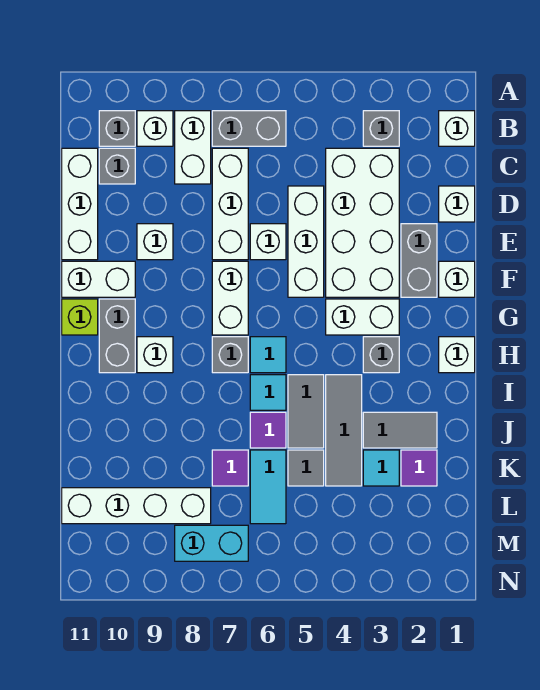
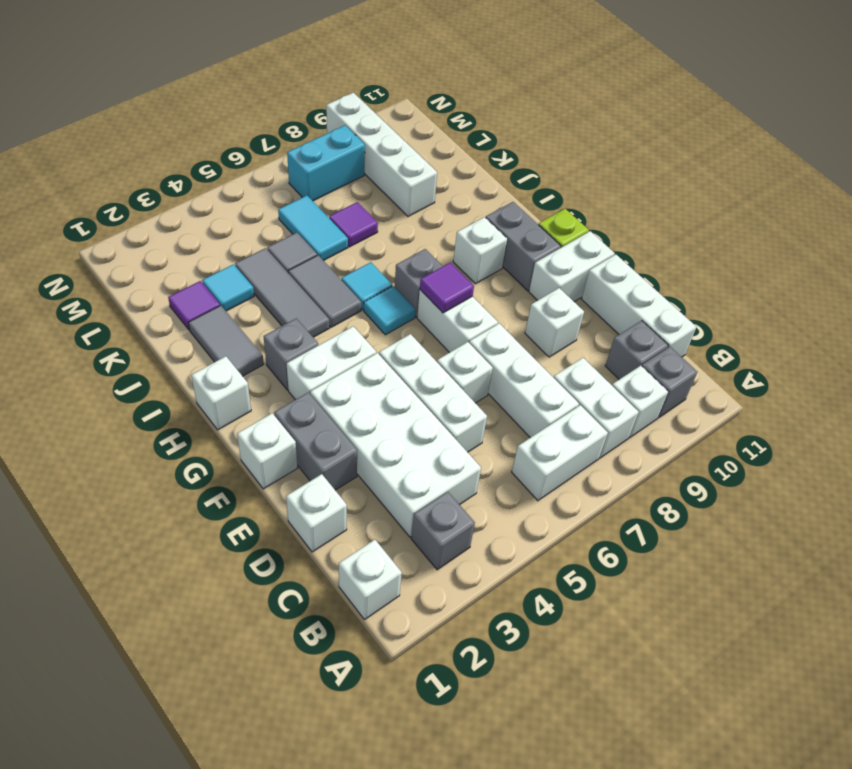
grey brick B6:B7 level 1 -> white brick B6:B7 level 1
grey tile J2:J3 level 1 -> grey tile I2:J2 level 1
purple tile J6 level 1 -> purple tile G7 level 2
white brick L8:L11 level 1 -> white brick K9:N9 level 1

